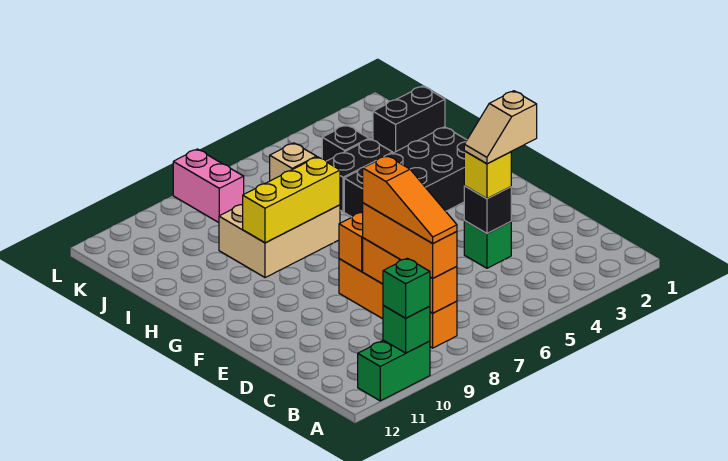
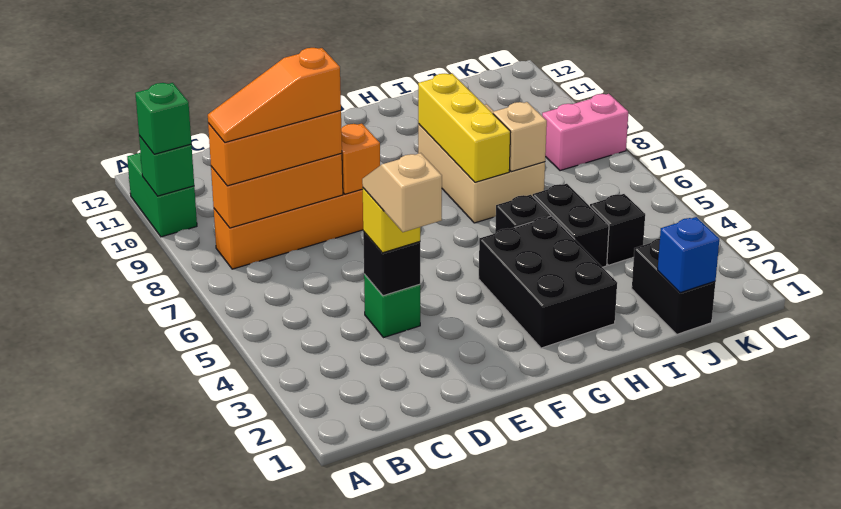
none -> blue brick J1 level 2

